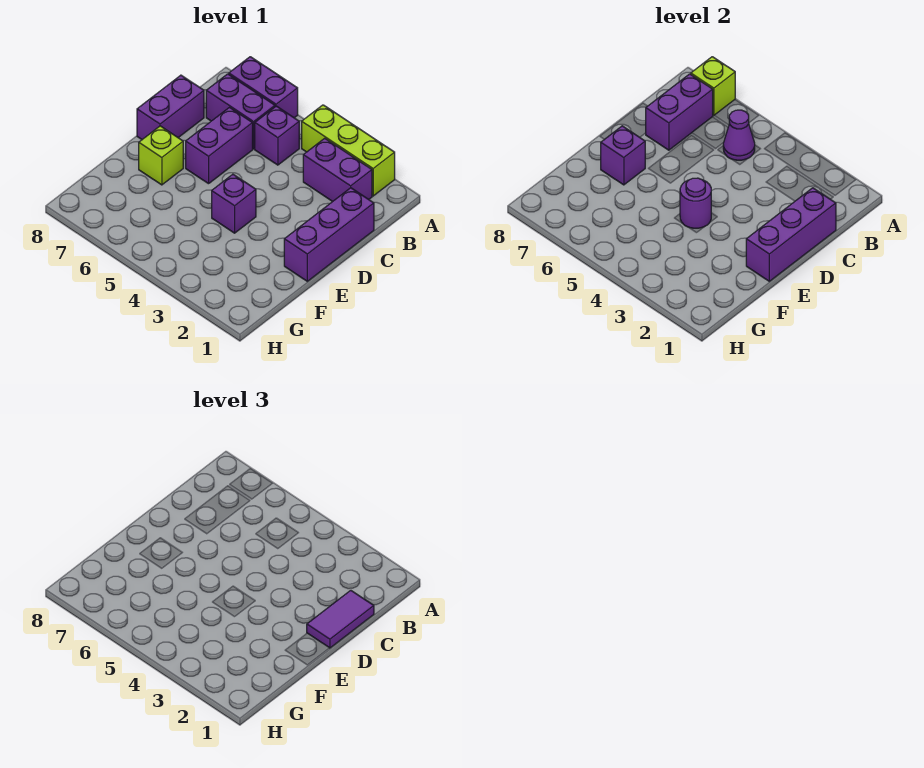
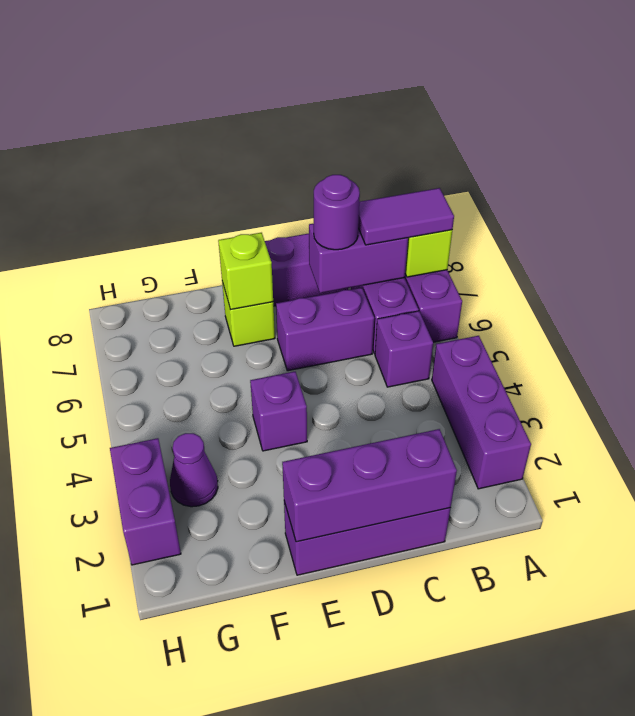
lime brick A2:A4 level 1 -> purple brick A2:A4 level 1
purple brick B2:B3 level 1 -> purple brick H2:H3 level 1
purple cone B5 level 2 -> purple cone G3 level 1
purple tile C1:D1 level 3 -> purple tile A7:B7 level 3
purple round brick E4 level 2 -> purple round brick C7 level 3
purple brick E7 level 2 -> lime brick E7 level 2

